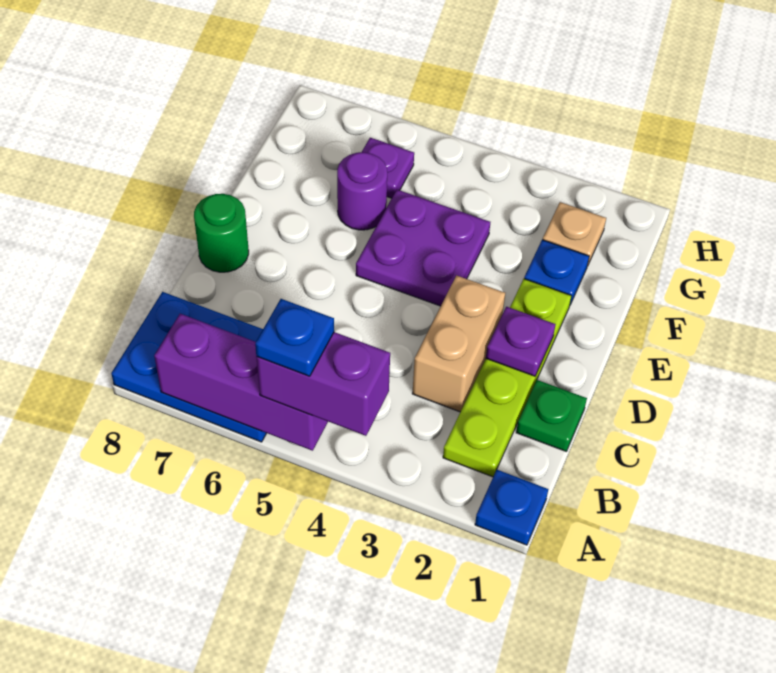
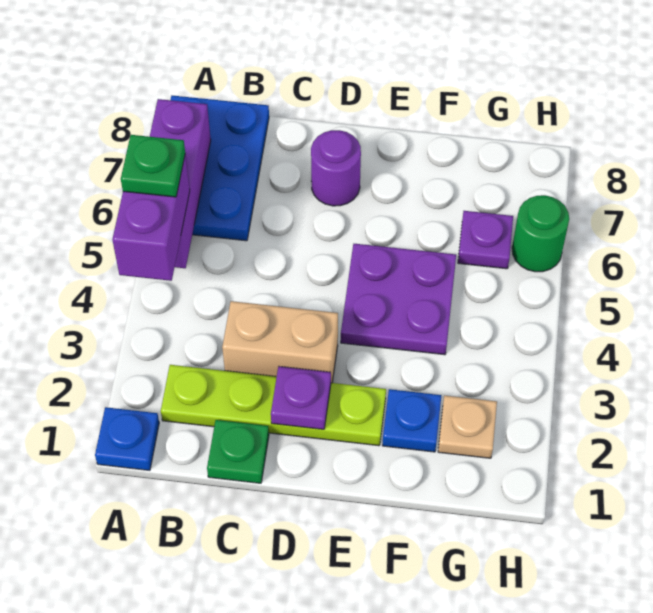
blue plate A5 level 4 -> green plate A5 level 4
green round brick D8 level 1 -> green round brick H6 level 1
purple round brick F6 level 1 -> purple round brick D7 level 1

